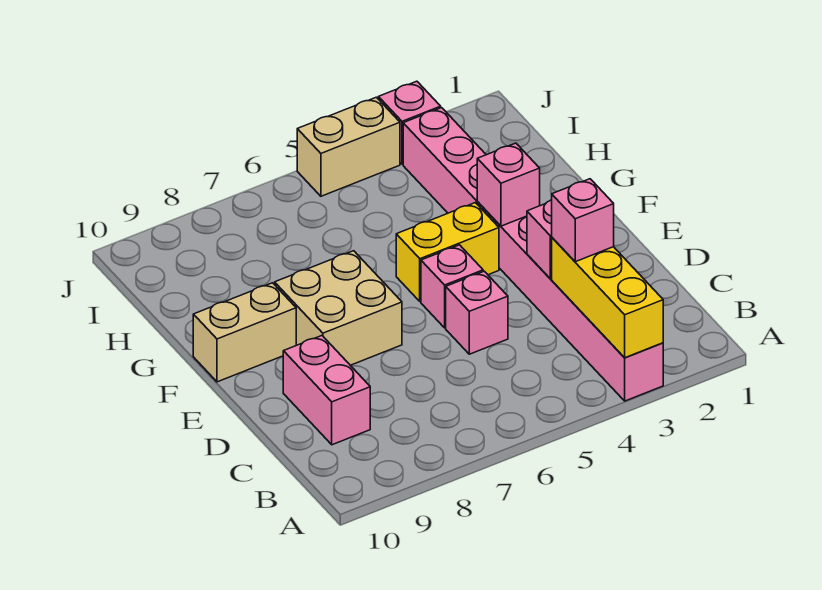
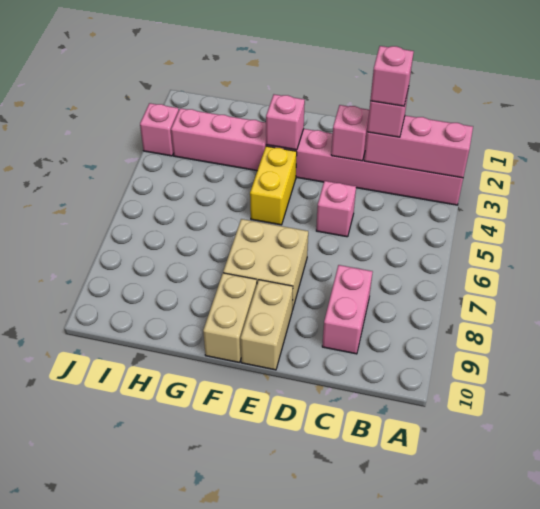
yellow brick A3:C3 level 2 -> pink brick A3:C3 level 2
pink brick C9:D9 level 1 -> pink brick C8:C9 level 1
pink brick E5 level 1 -> pink brick C3 level 4
tan brick J4:J5 level 1 -> tan brick E9:E10 level 1

